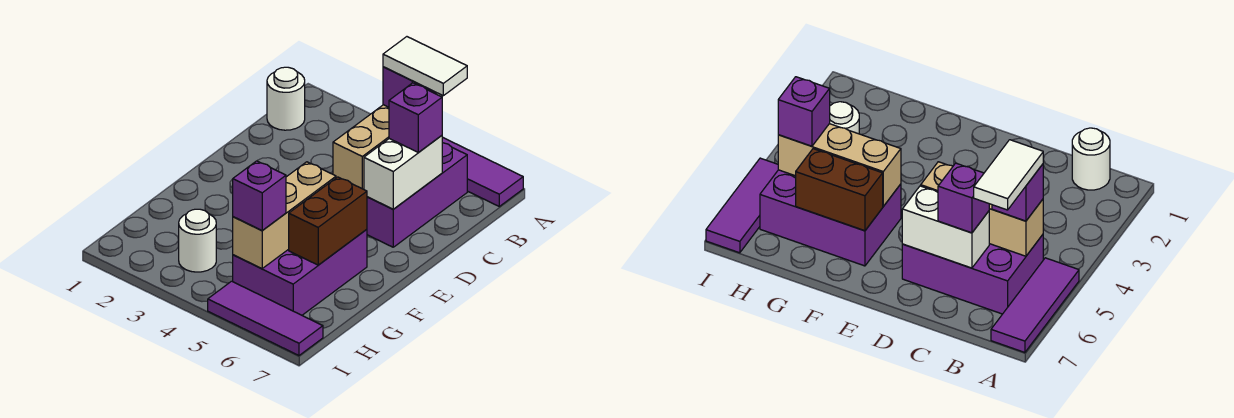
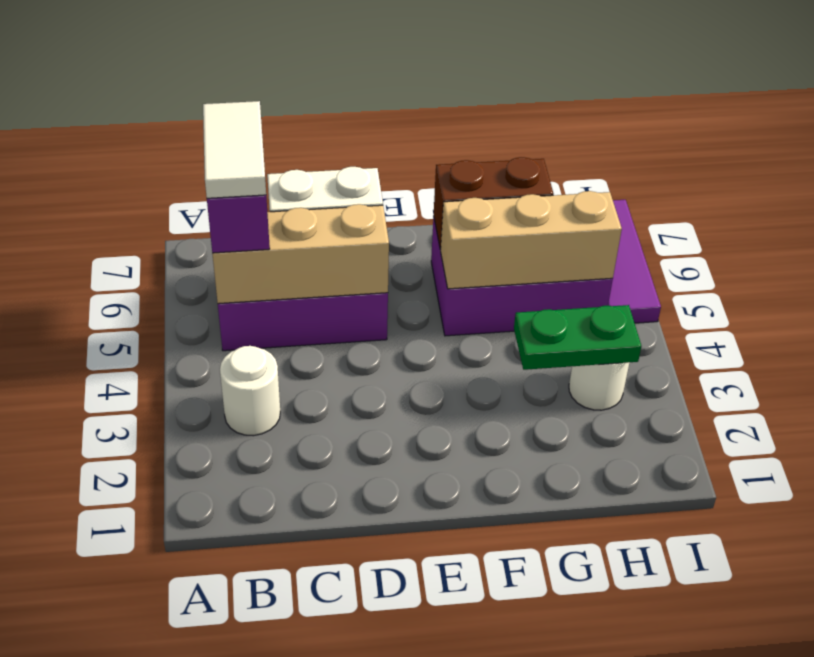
purple tile A5:A7 level 1 -> none
white round brick B1 level 1 -> white round brick B3 level 1
purple brick C6 level 3 -> none
none -> green plate G3:H3 level 2
purple brick H5 level 3 -> none

